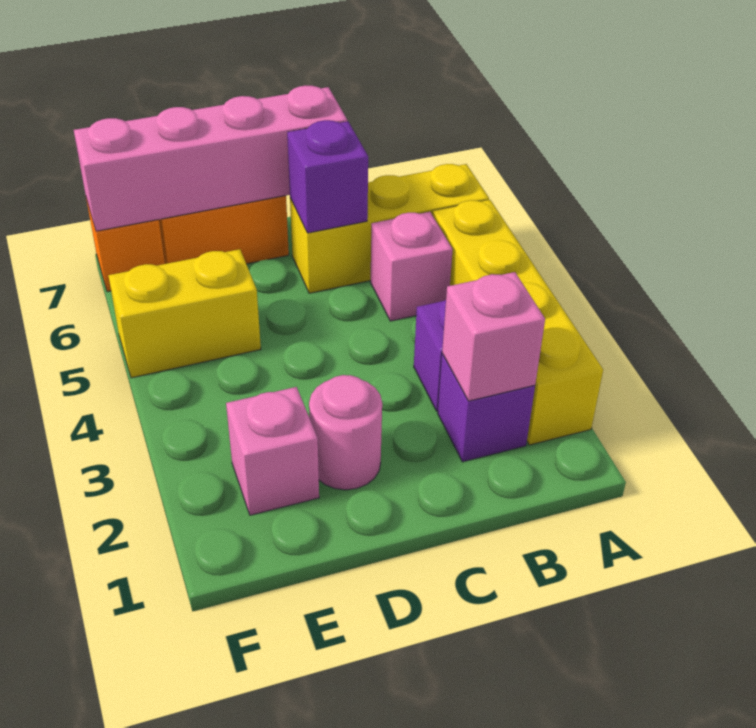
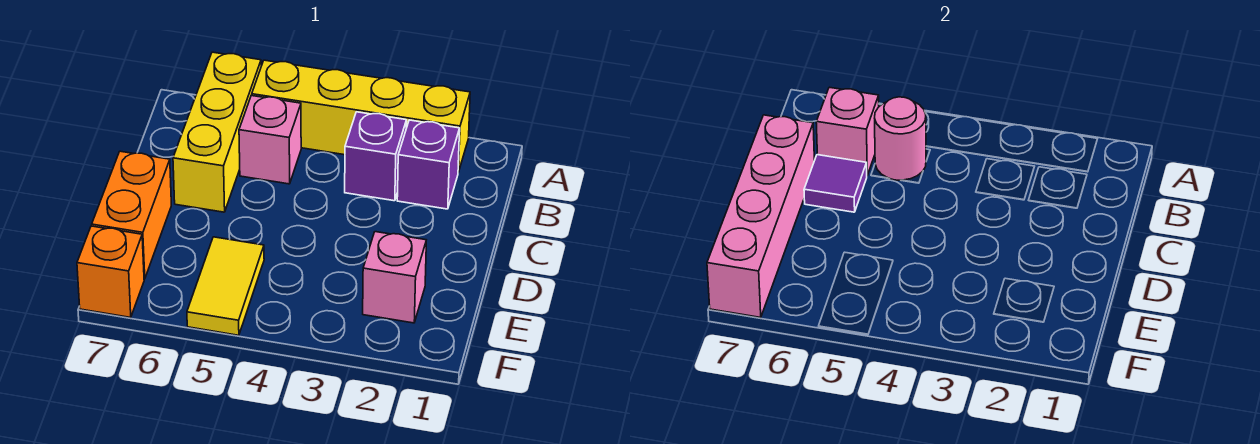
pink brick B2 level 2 -> pink brick B6 level 2
purple brick C6 level 2 -> purple tile C6 level 2
pink round brick D2 level 1 -> pink round brick B5 level 2
yellow brick E5:F5 level 1 -> yellow tile E5:F5 level 1

